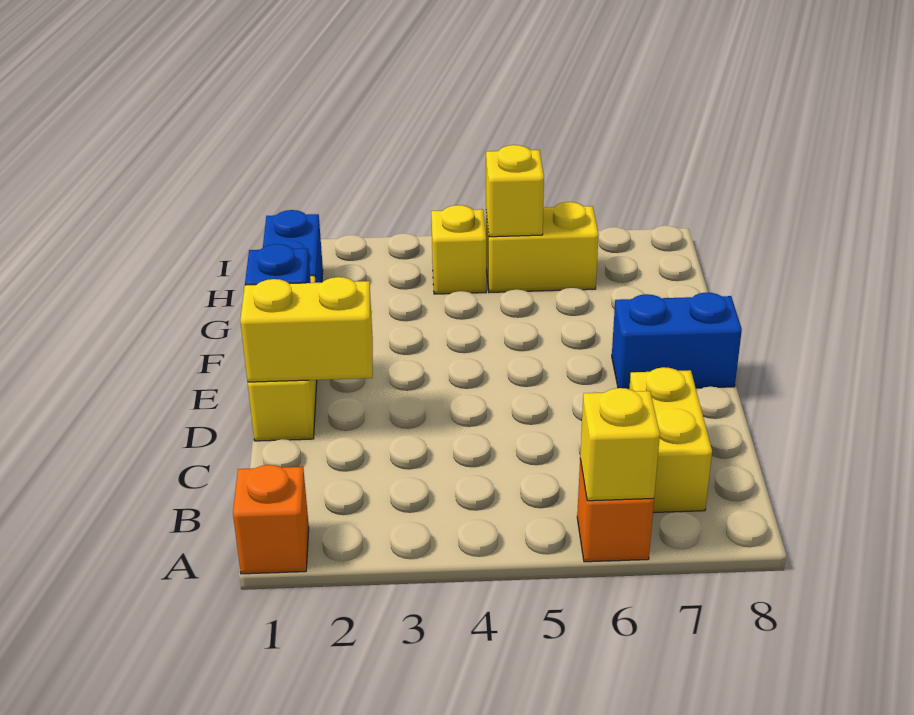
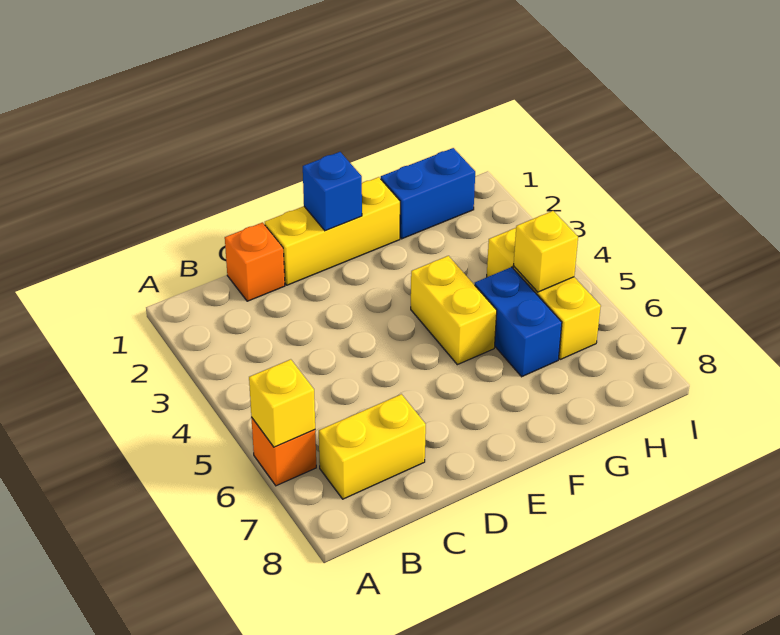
orange brick A1 level 1 -> orange brick C1 level 1
yellow brick D1:D2 level 2 -> yellow brick F4:F5 level 1
blue brick E7:E8 level 1 -> blue brick G5:G6 level 1

